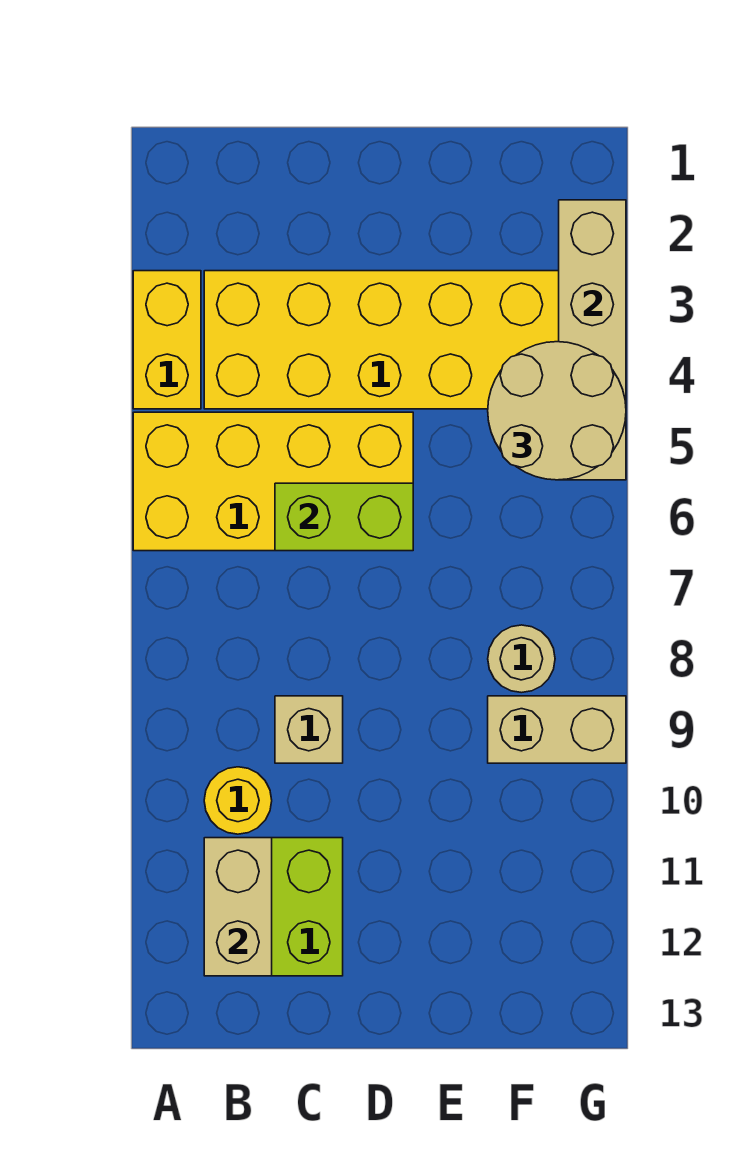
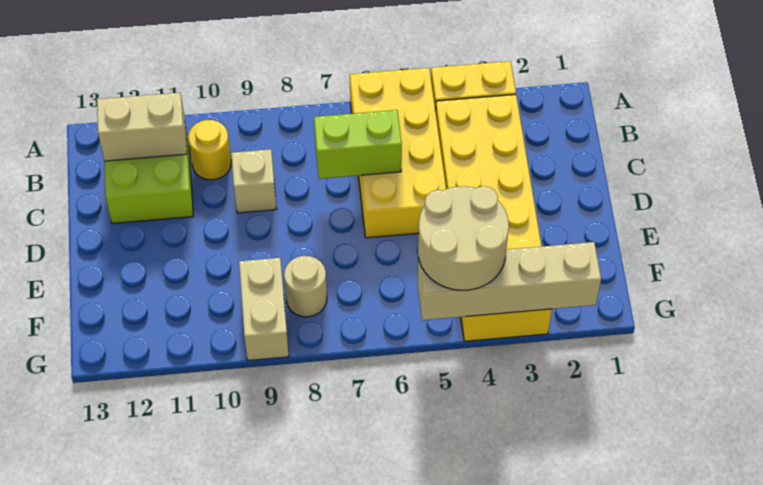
lime brick C6:D6 level 2 -> lime brick C6:C7 level 2

